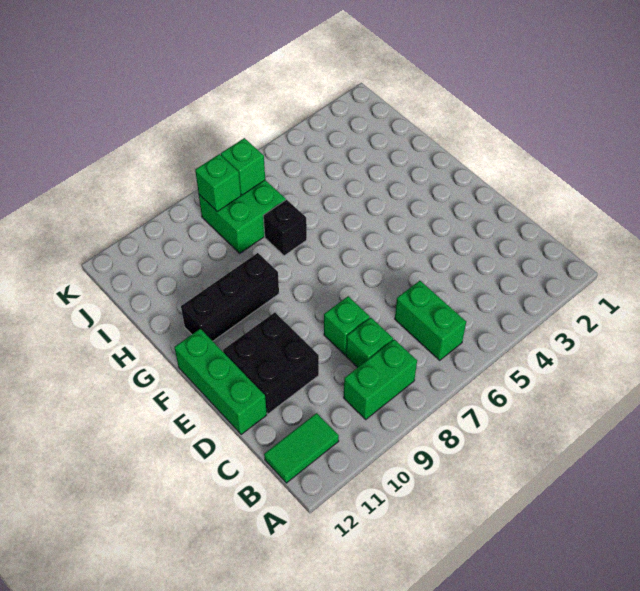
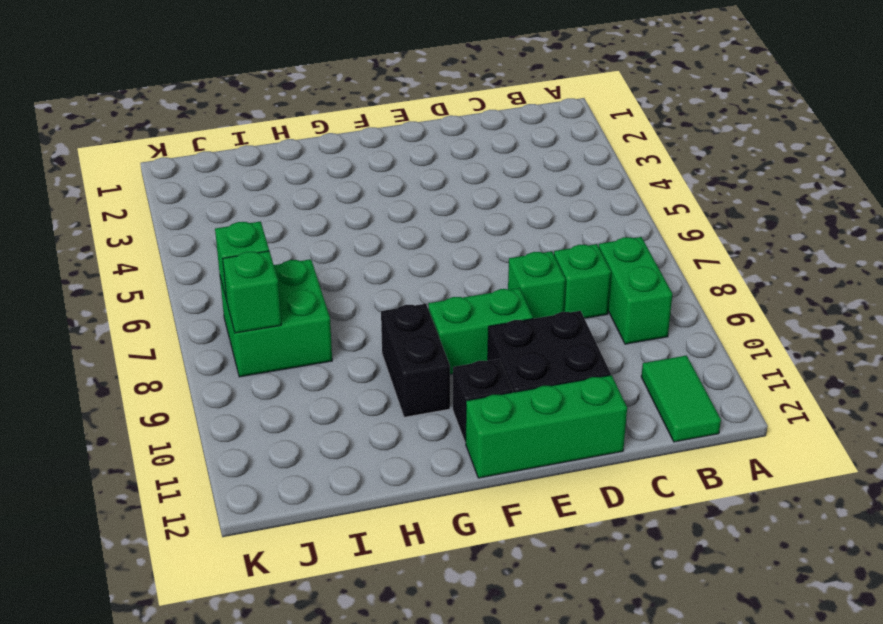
green brick B6:C6 level 1 -> green brick E9:F9 level 1
black brick G9:G11 level 1 -> black brick G9:G10 level 1
black brick H7 level 1 -> black brick F11 level 1

